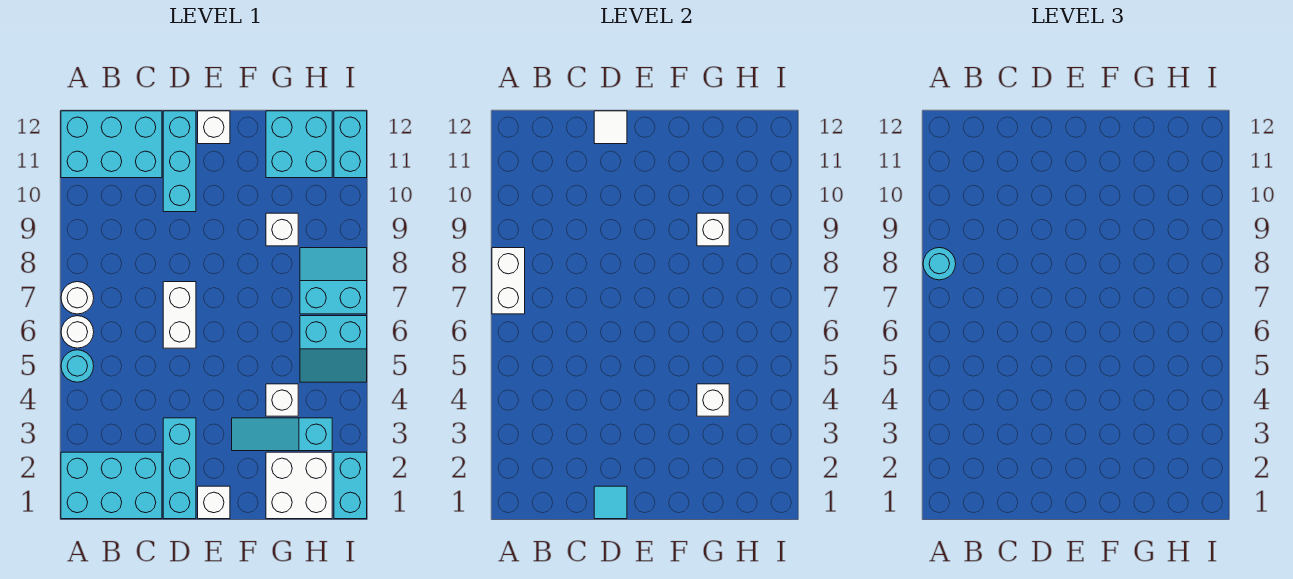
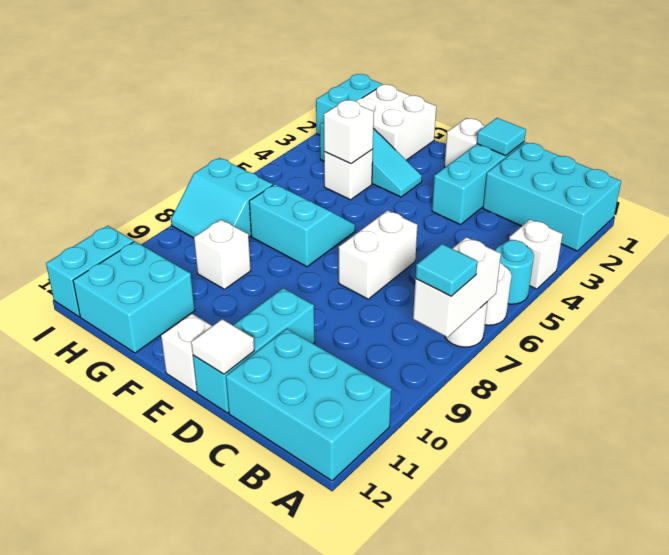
cyan round brick A8 level 3 -> cyan tile A8 level 3
white brick G9 level 2 -> white brick A4 level 1
cyan slope H5:I6 level 1 top 6 -> cyan slope F6:G7 level 1 top 7

